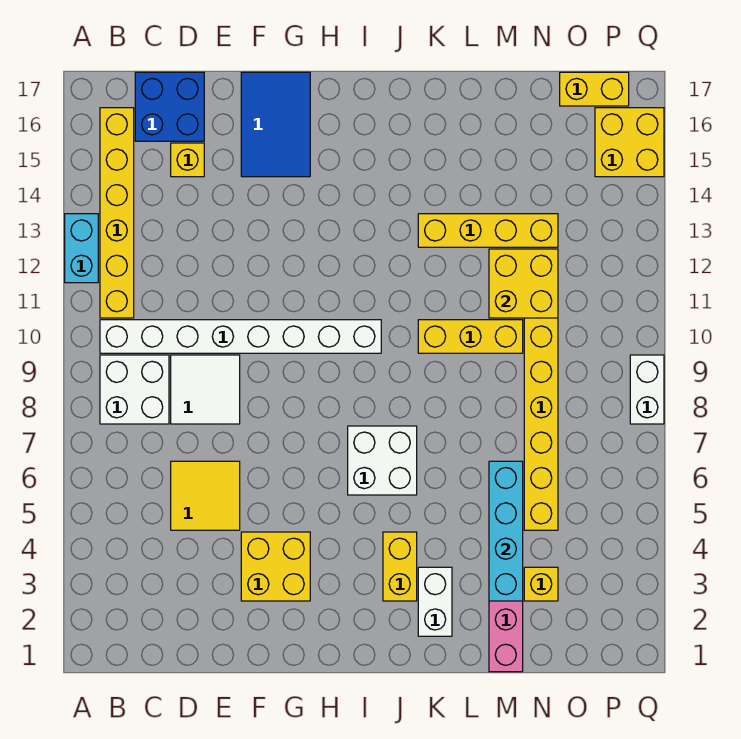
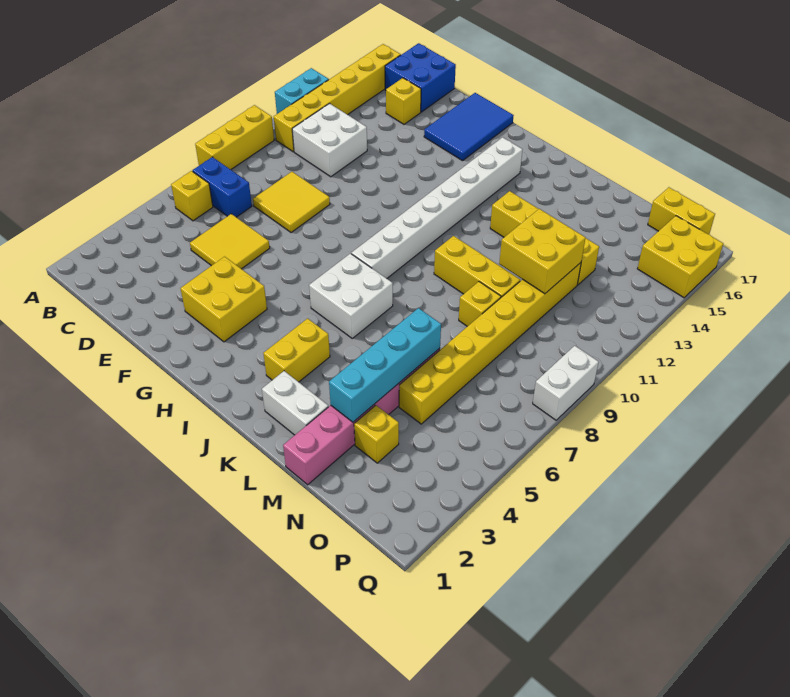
none -> yellow brick A8:A10 level 1
none -> yellow brick B6 level 1
none -> blue brick B7:C7 level 1
white brick B8:C9 level 1 -> white brick C11:D12 level 1
white brick B10:I10 level 1 -> white brick I8:I15 level 1
white tile D8:E9 level 1 -> yellow tile D8:E9 level 1
white brick K2:K3 level 1 -> white brick K2:L2 level 1
none -> yellow brick M9 level 1

